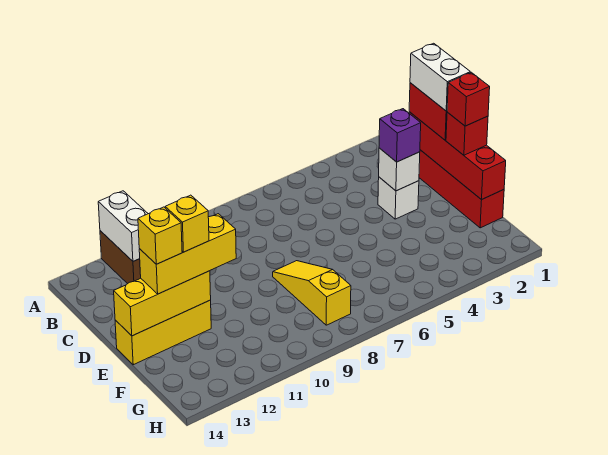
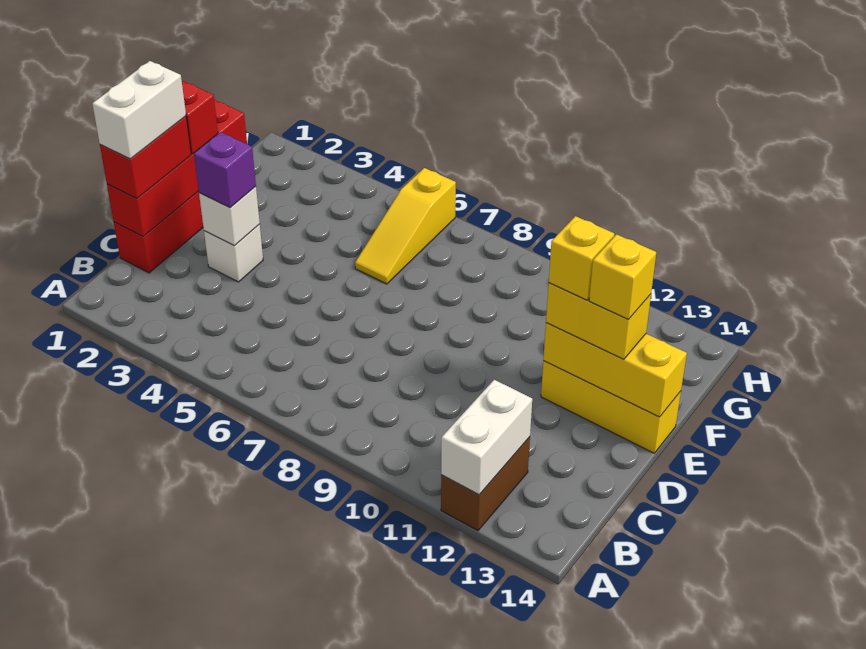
red brick E1 level 4 -> none
yellow slope E8:G8 level 1 top G -> yellow slope F6:H6 level 1 top H
yellow brick E11:E13 level 3 -> yellow brick E12:E13 level 3

